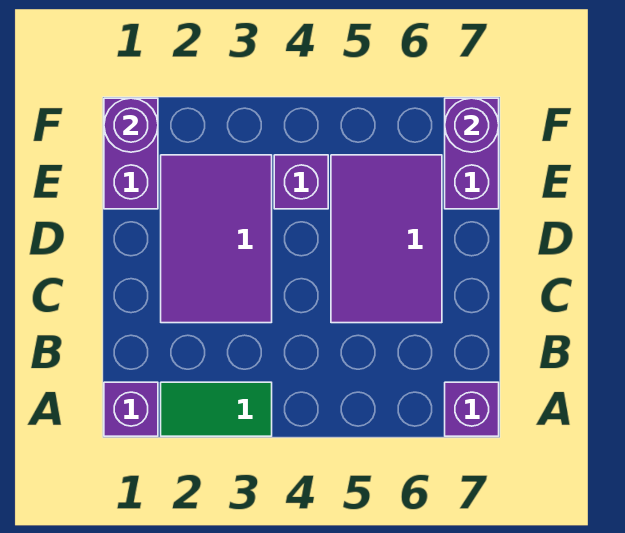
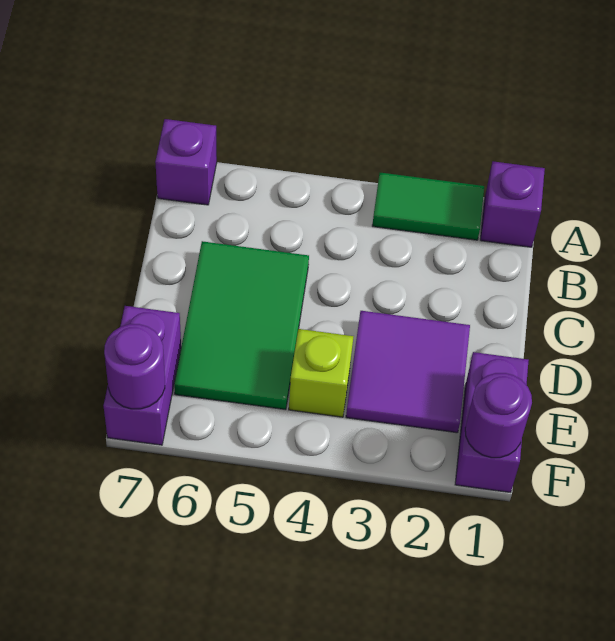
purple tile C2:E3 level 1 -> purple tile D2:E3 level 1
purple tile C5:E6 level 1 -> green tile C5:E6 level 1
purple brick E4 level 1 -> lime brick E4 level 1

